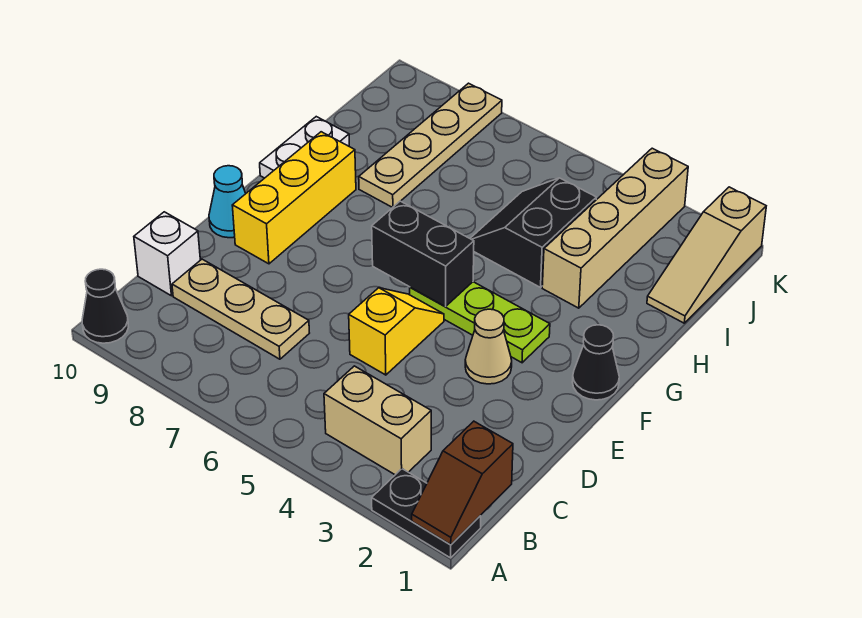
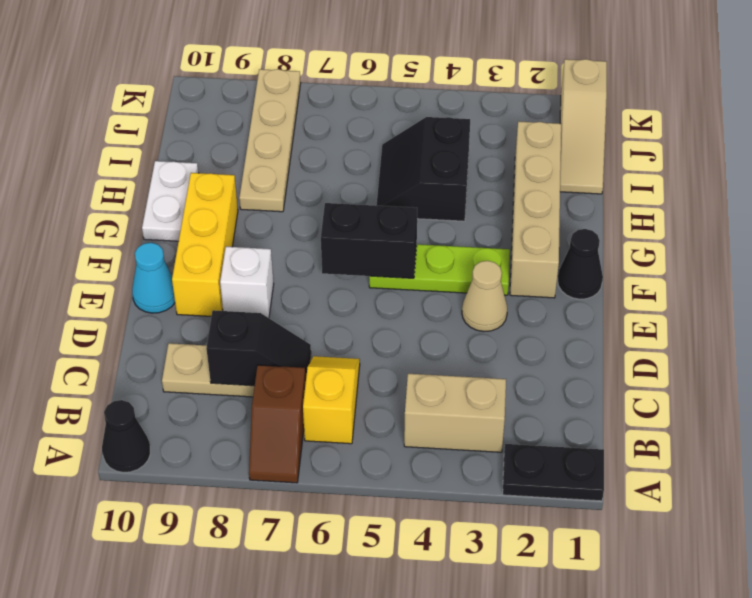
brown slope A1:B1 level 2 top B -> brown slope A7:B7 level 1 top B
none -> black slope C7:C8 level 2 top 8
white brick C10 level 1 -> white brick E8 level 1
yellow slope D5:E5 level 1 top D -> yellow slope B6:C6 level 1 top B
tan brick H3:K3 level 1 -> tan brick F2:I2 level 1

